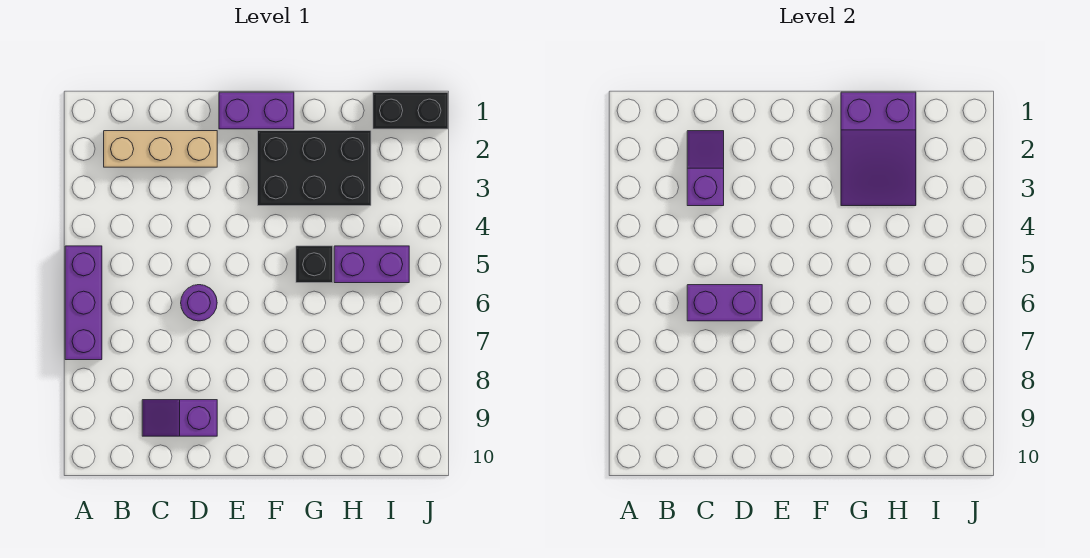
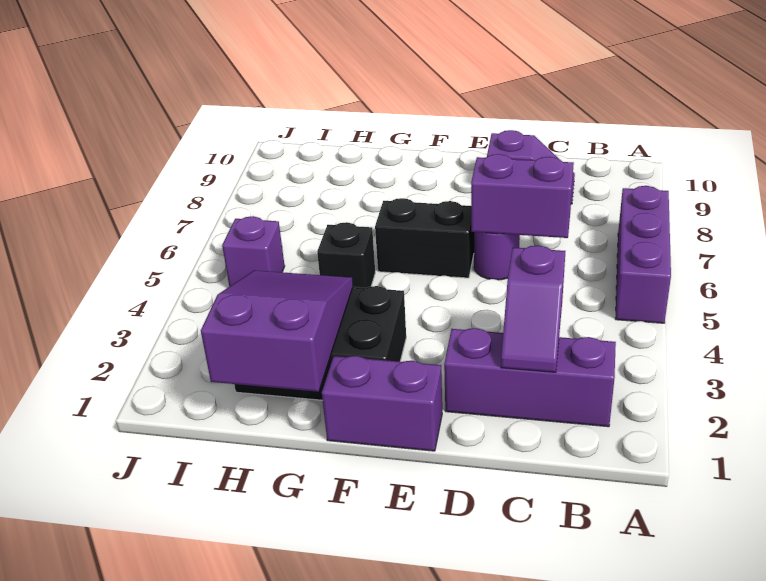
tan brick B2:D2 level 1 -> purple brick B2:D2 level 1
purple brick H5:I5 level 1 -> purple brick I5 level 1
black brick I1:J1 level 1 -> black brick E6:F6 level 1

